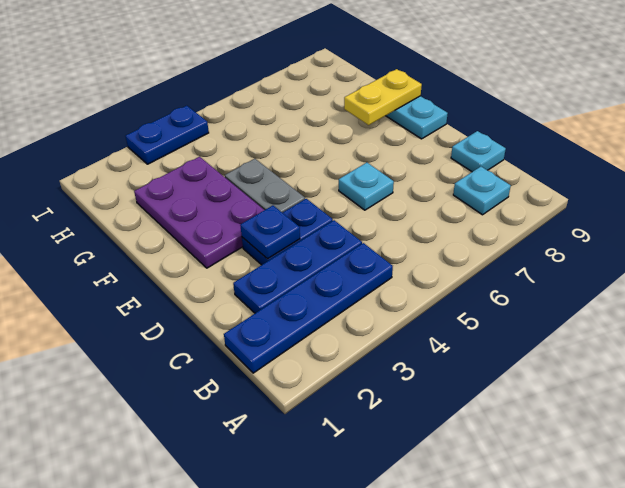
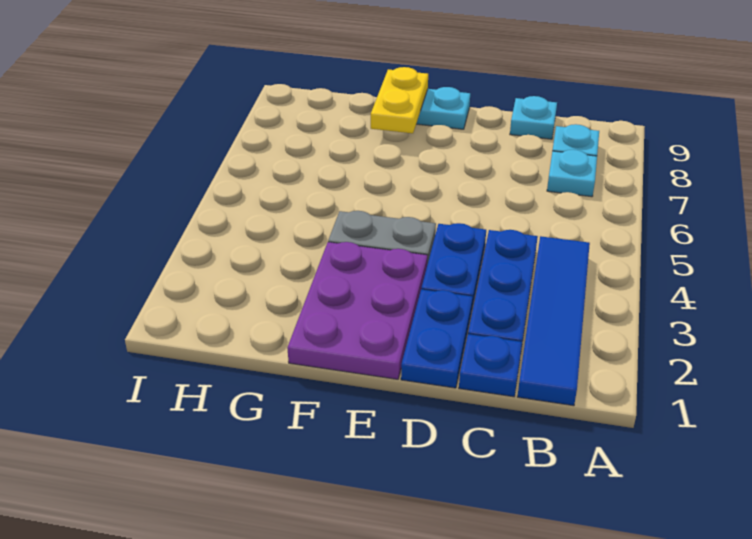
blue plate B1:B4 level 1 -> blue tile B1:B4 level 1
blue plate D3 level 2 -> blue plate C1 level 1
cyan plate D6 level 1 -> cyan plate B7 level 1
purple plate E2:G3 level 1 -> purple plate E1:F3 level 1
blue plate I3:I4 level 1 -> blue plate D1:D2 level 1

